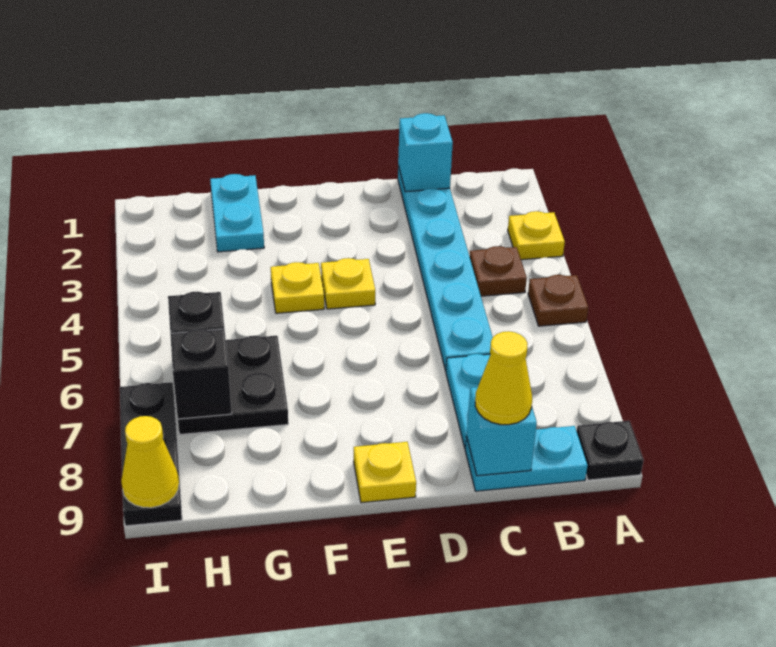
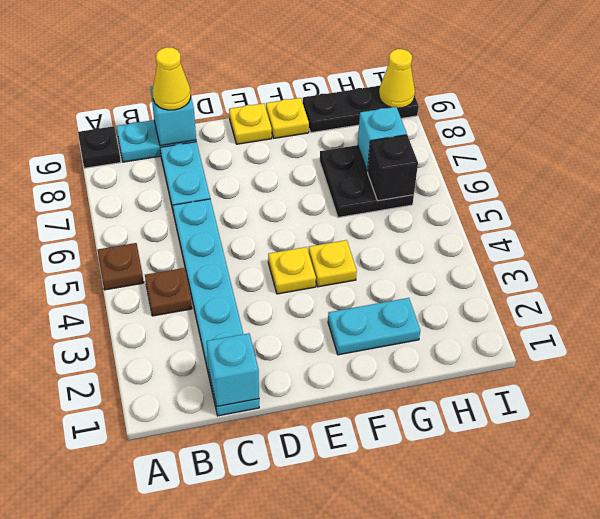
yellow plate A3 level 1 -> yellow plate F9 level 1
cyan plate G1:G2 level 1 -> cyan plate F2:G2 level 1
black brick H7 level 2 -> cyan brick H7 level 2
black plate I7:I9 level 1 -> black plate G9:I9 level 1

